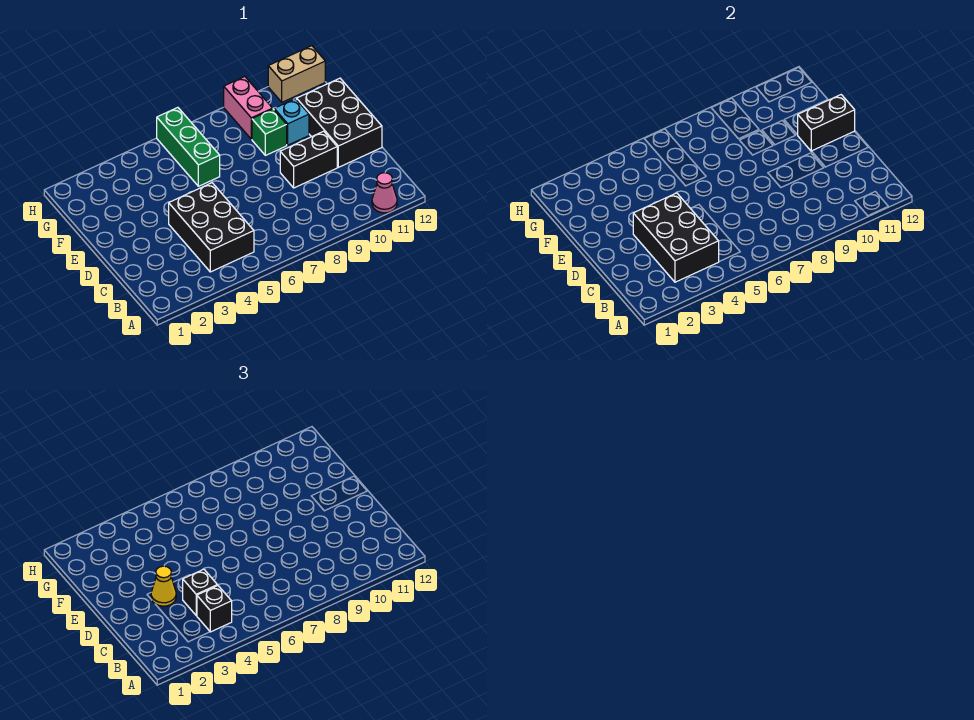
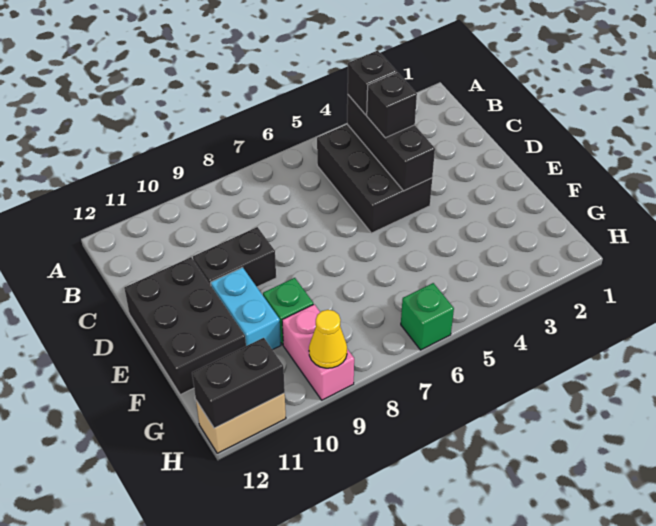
pink cone A11 level 1 -> none
black brick B3:D4 level 2 -> black brick B4:D4 level 2
yellow cone D3 level 3 -> yellow cone H9 level 2
black brick E11:E12 level 2 -> black brick H11:H12 level 2
green brick F6:H6 level 1 -> green brick H6 level 1
cyan brick F10 level 1 -> cyan brick E10:F10 level 1

